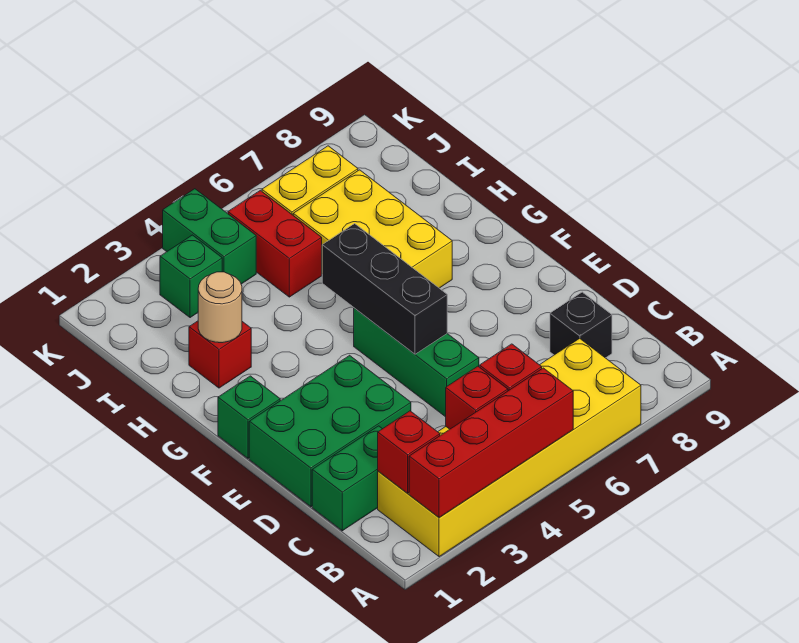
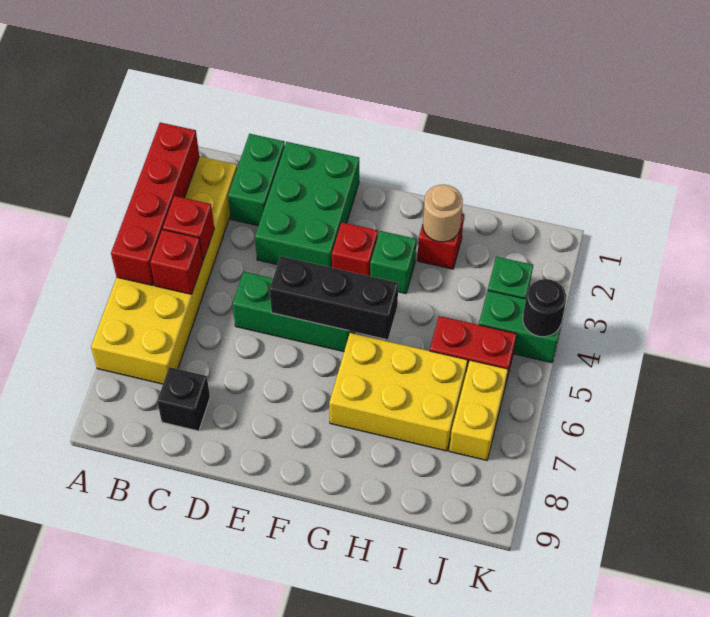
red brick B2 level 2 -> red brick F3 level 1
green brick F1 level 1 -> green brick G3 level 1
none -> black round brick K4 level 2

